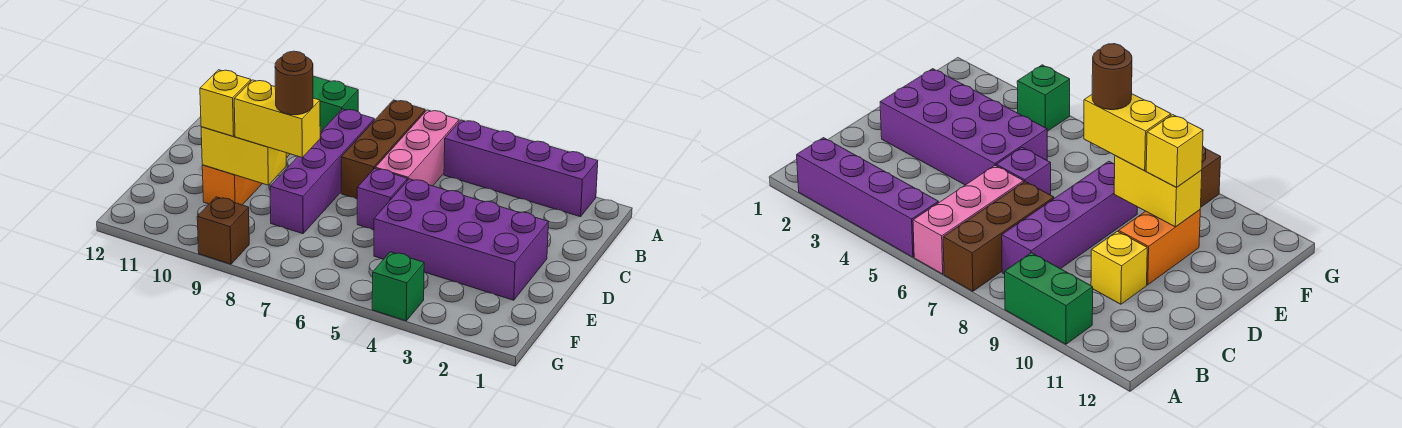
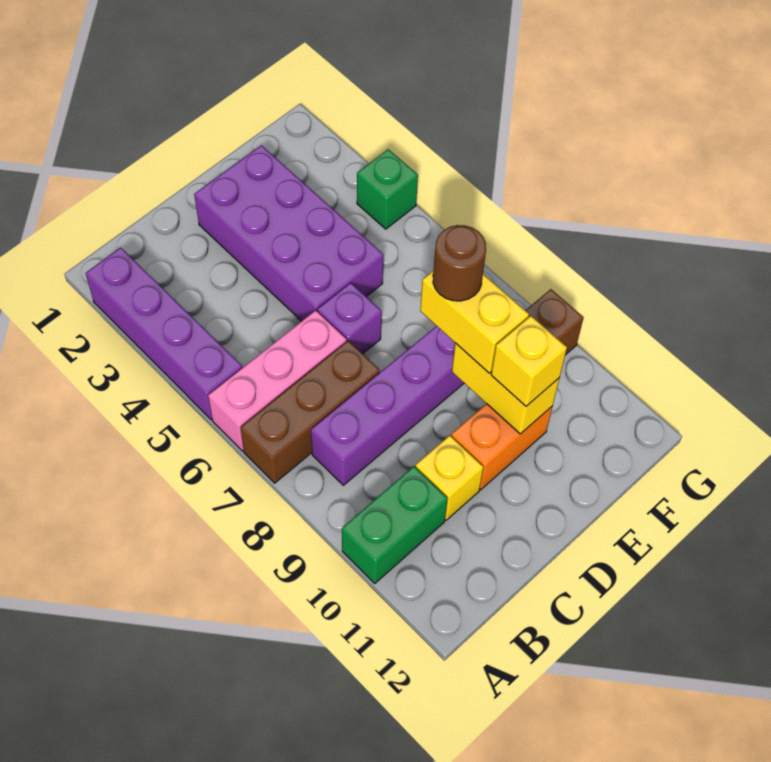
green brick A9:A10 level 1 -> green brick A10:B10 level 1

